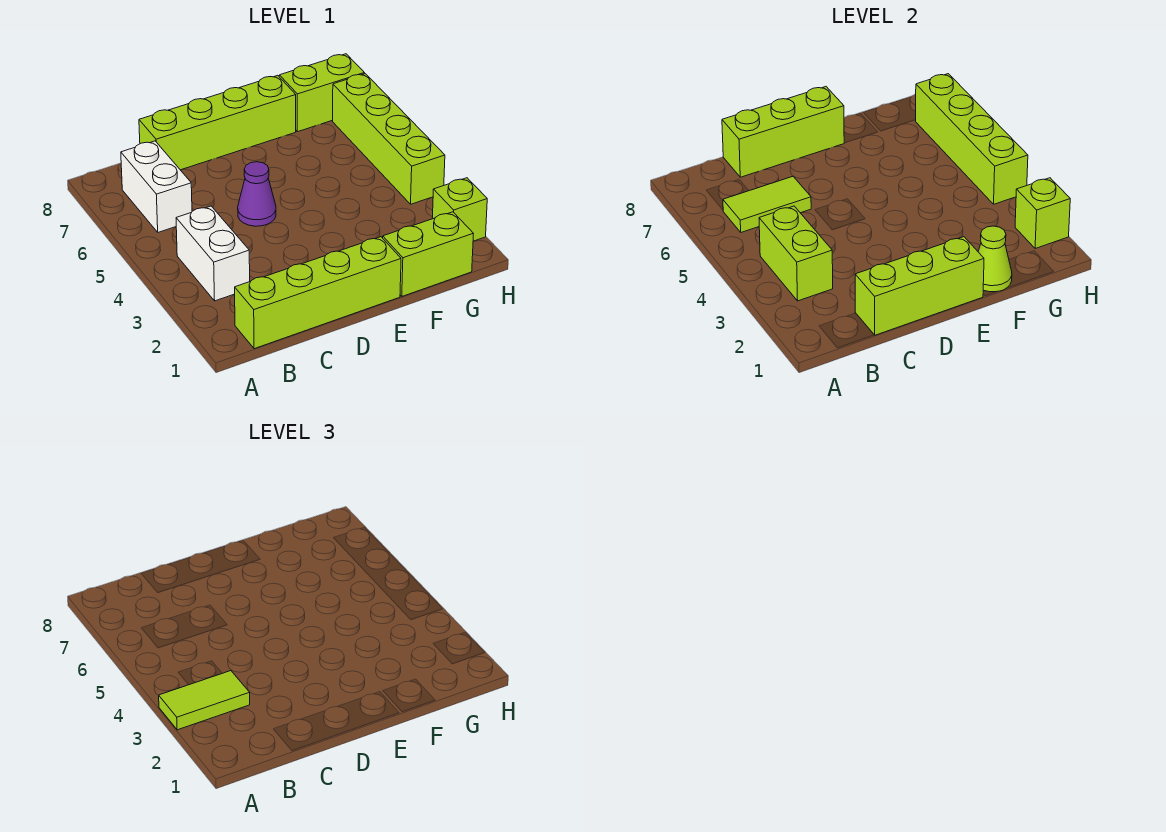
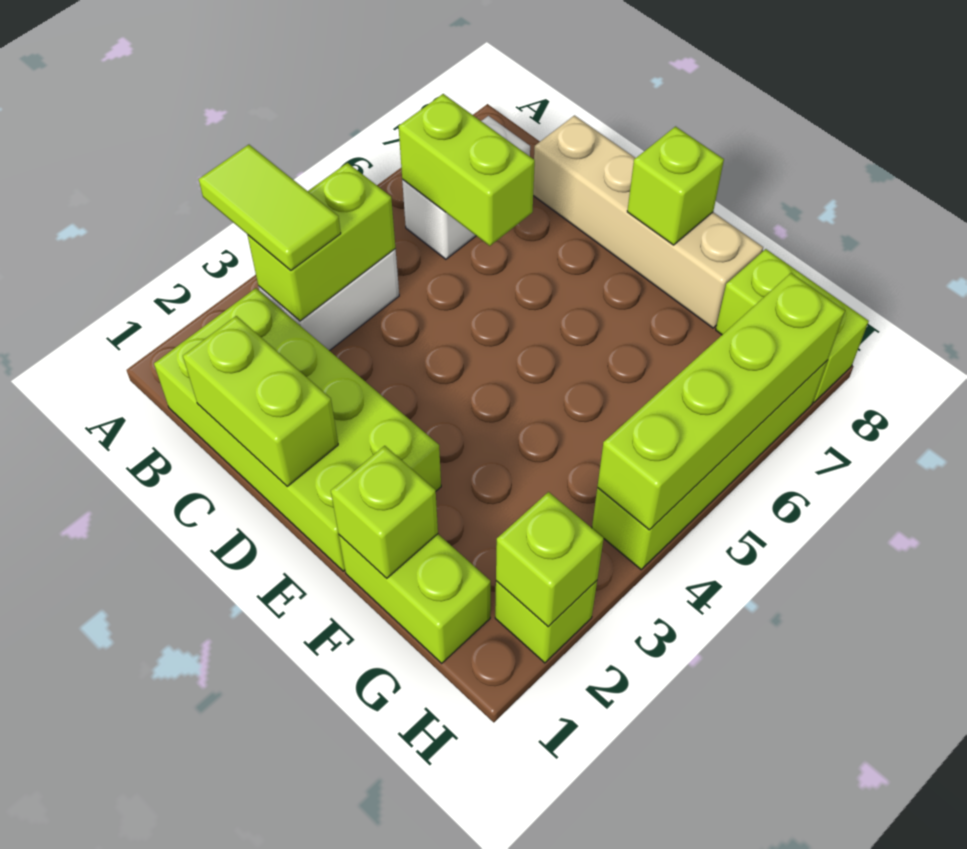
lime brick B1:E1 level 1 -> lime brick B1:E2 level 1
lime tile B6:C6 level 2 -> lime brick B6:C6 level 2
lime brick C1:E1 level 2 -> lime brick C1:D1 level 2
lime brick C8:F8 level 1 -> tan brick C8:F8 level 1
lime brick C8:E8 level 2 -> lime brick E8 level 2
purple cone D5 level 1 -> none
lime cone F1 level 2 -> lime brick F1 level 2

